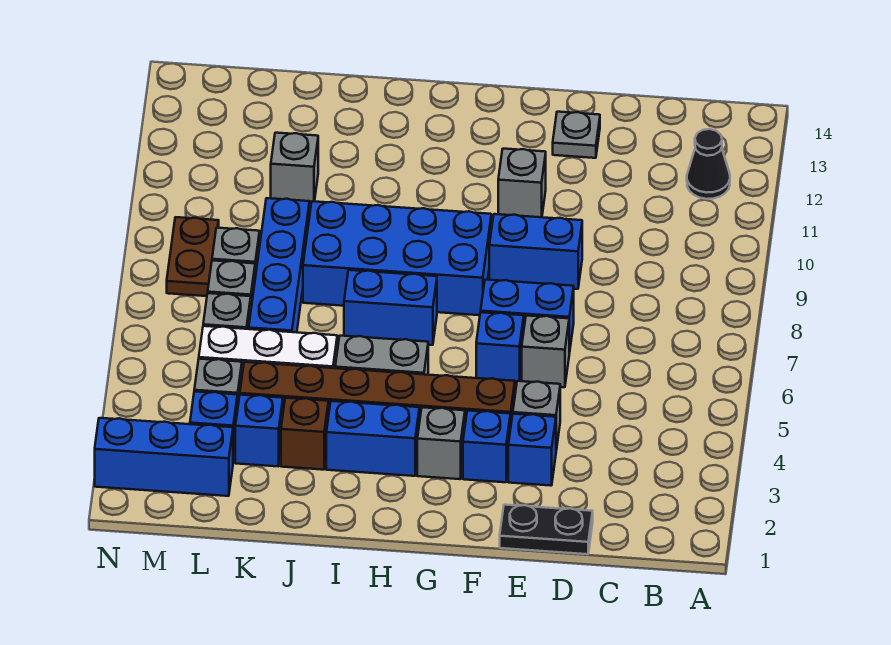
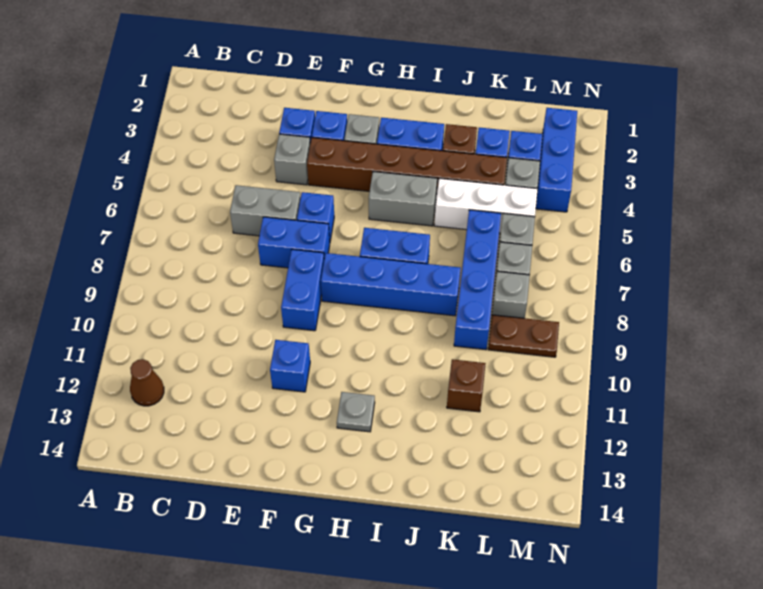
black cone B12 level 1 -> brown cone B12 level 1
black plate D1:E1 level 1 -> none
grey brick E6 level 1 -> grey brick D6:E6 level 1
blue brick E9:F9 level 1 -> blue brick F8:F9 level 1
grey plate E13 level 1 -> grey plate H12 level 1
grey brick F11 level 1 -> blue brick F11 level 1
blue brick G8:J9 level 1 -> blue brick G8:J8 level 1
grey brick K11 level 1 -> brown brick K11 level 1
blue brick L2:N2 level 1 -> blue brick M2:M4 level 1
brown plate M8:M9 level 1 -> brown plate L9:M9 level 1

